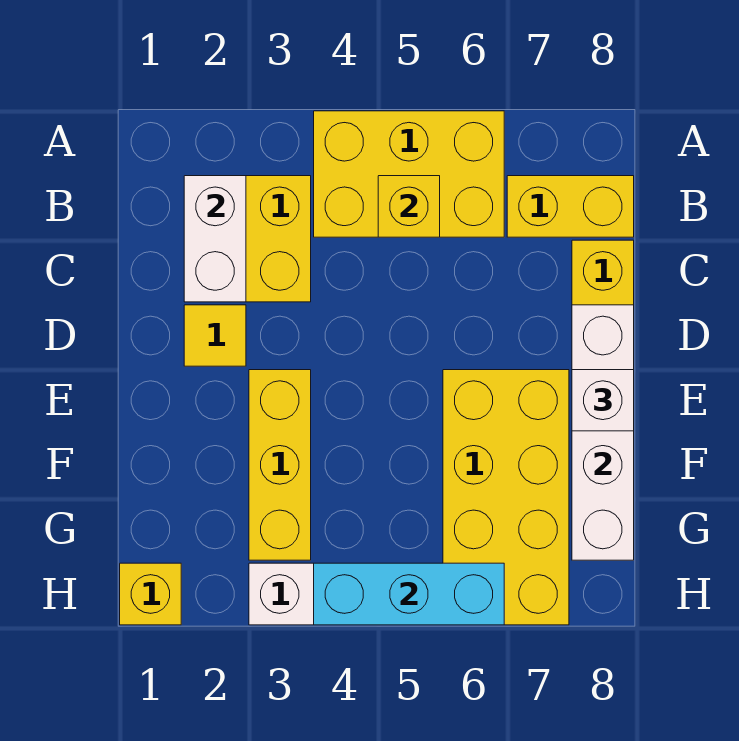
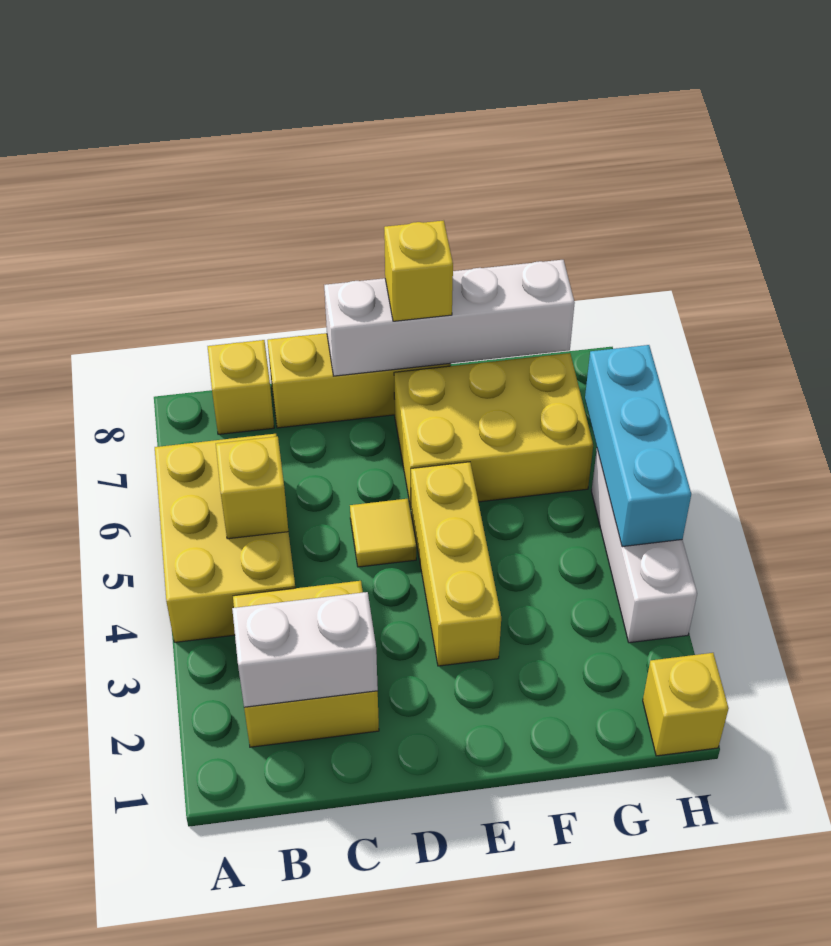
yellow brick B7:B8 level 1 -> yellow brick B8 level 1
yellow tile D2 level 1 -> yellow tile D5 level 1
yellow brick E3:G3 level 1 -> yellow brick E3:E5 level 1
yellow brick E6:H7 level 1 -> yellow brick E6:G7 level 1
white brick E8 level 3 -> yellow brick E8 level 3

